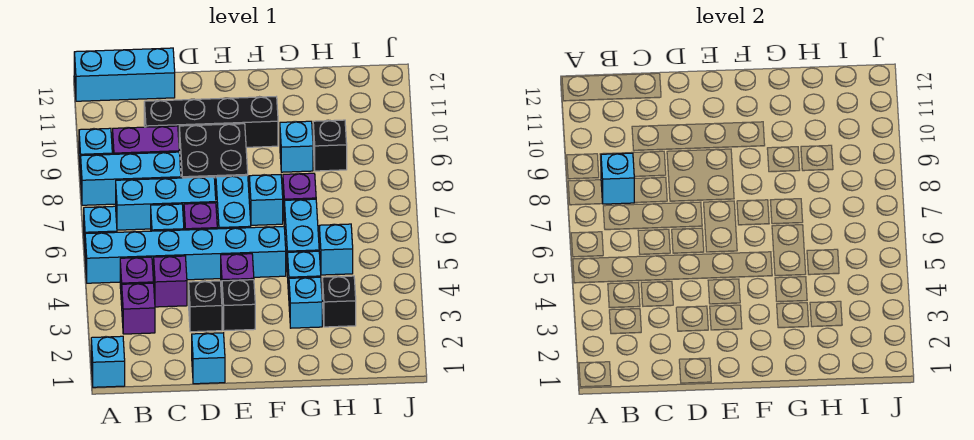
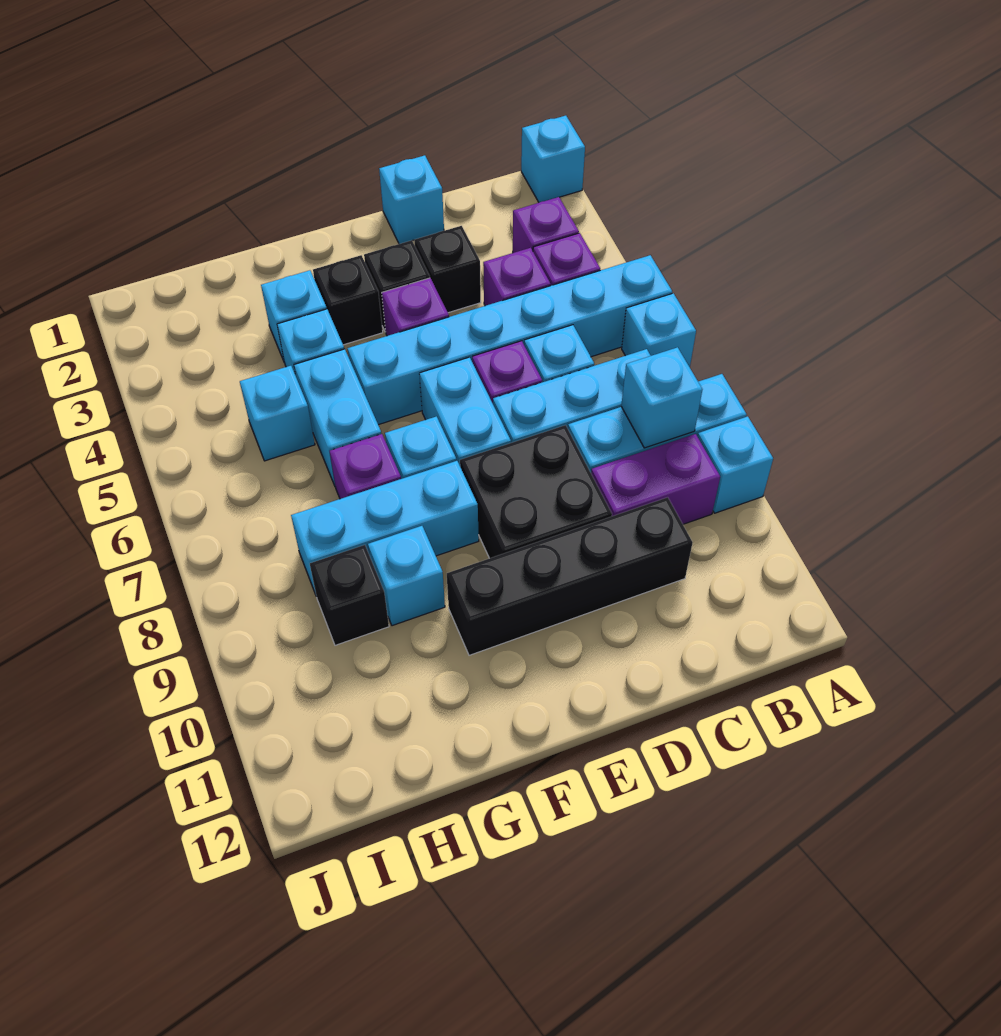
cyan brick A12:C12 level 1 -> cyan brick F8:H8 level 1
black brick H3 level 1 -> black brick F3 level 1

